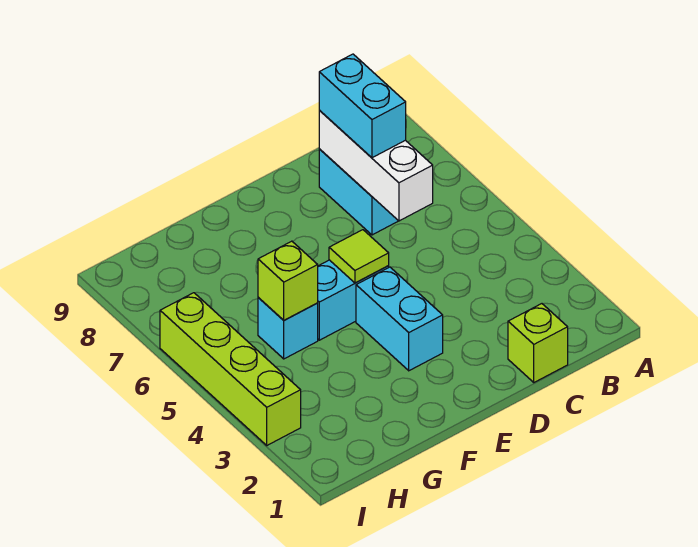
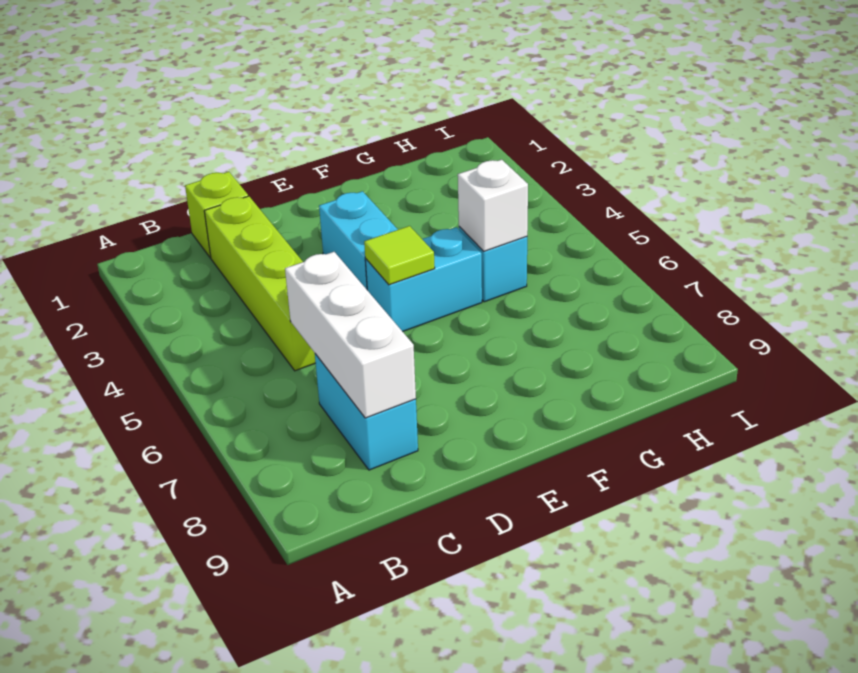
cyan brick C7:C8 level 3 -> none
lime brick G5 level 2 -> white brick G5 level 2
lime brick I3:I6 level 1 -> lime brick C2:C5 level 1

